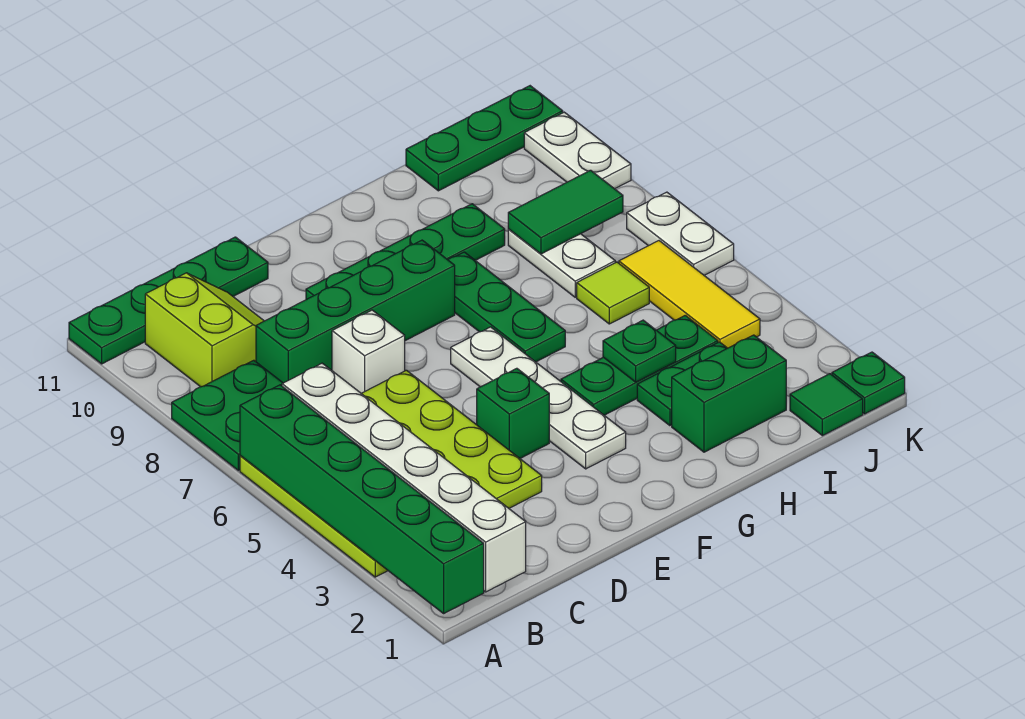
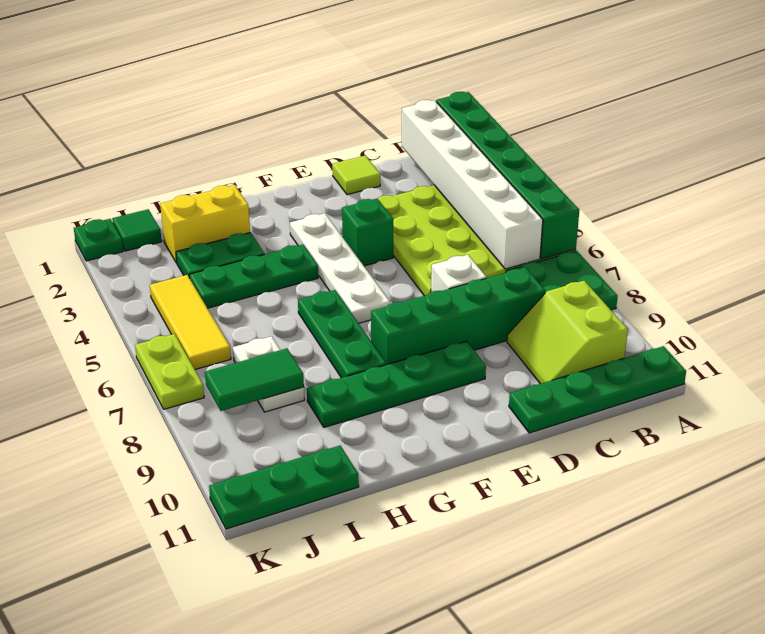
green brick H2:I2 level 1 -> yellow brick H2:I2 level 1
green plate H4 level 2 -> none
lime tile I6 level 1 -> lime tile D1 level 1
white plate K6:K7 level 1 -> lime plate K6:K7 level 1
white plate K9:K10 level 1 -> none

